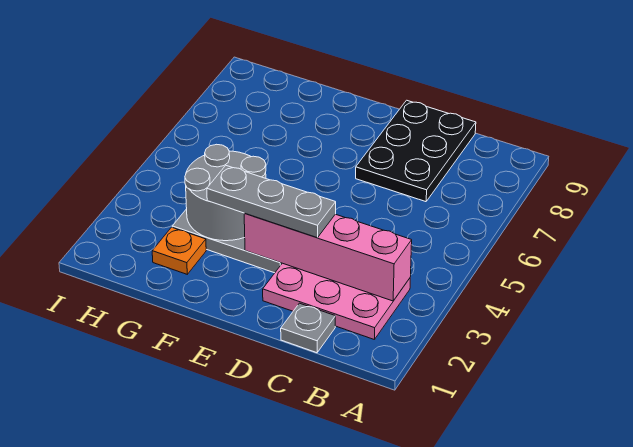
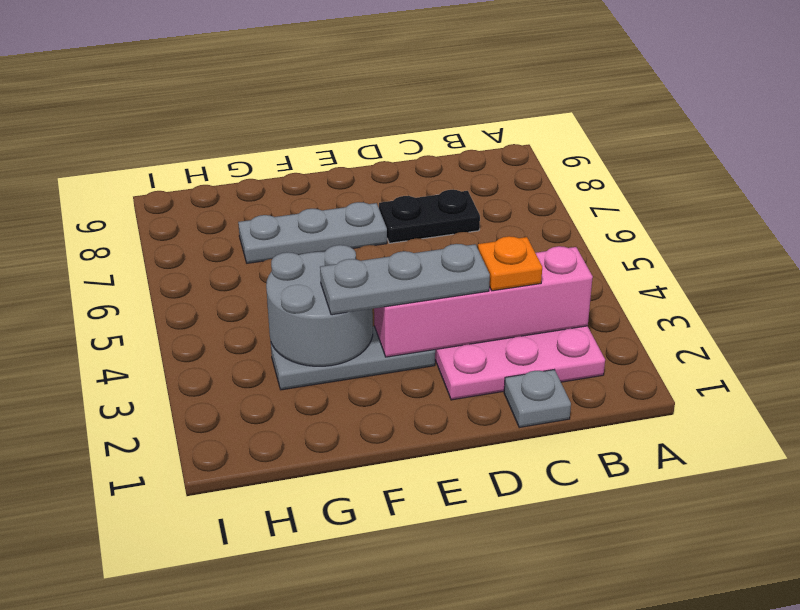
black plate C7:D9 level 1 -> black plate C7:D7 level 1
none -> grey plate E7:G7 level 1
orange plate G2 level 1 -> orange plate C3 level 3

